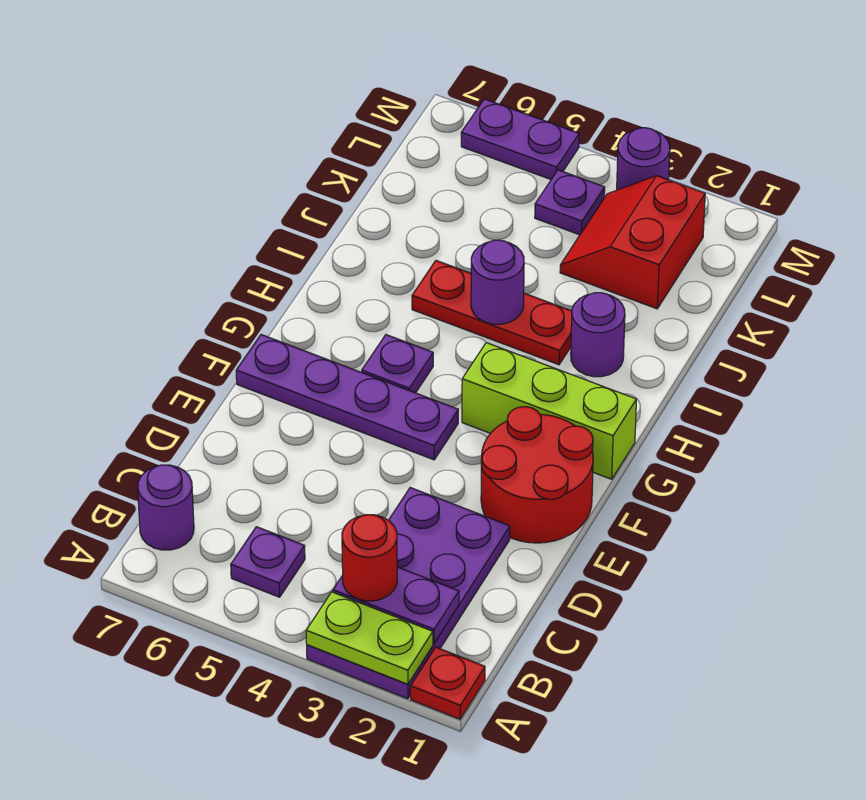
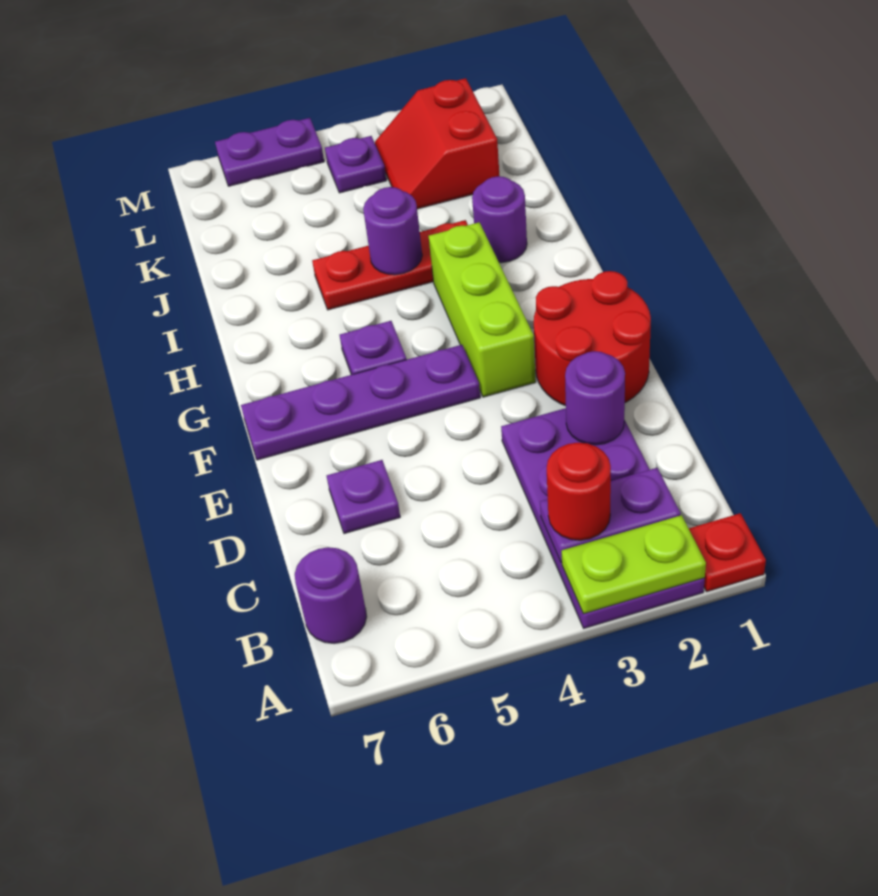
purple plate B5 level 1 -> purple plate D6 level 1
lime brick G1:G3 level 1 -> lime brick F3:H3 level 1
purple round brick M3 level 1 -> purple round brick D2 level 2

